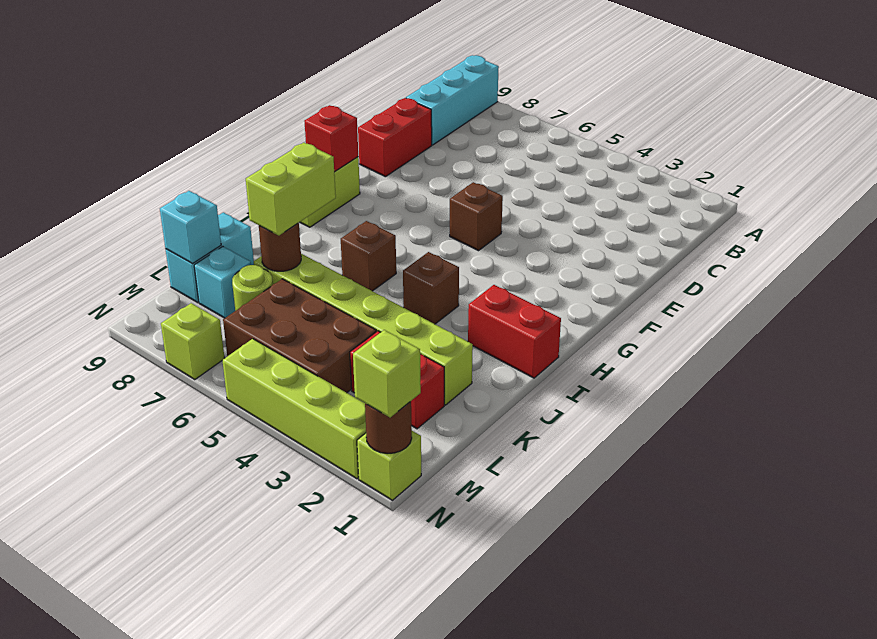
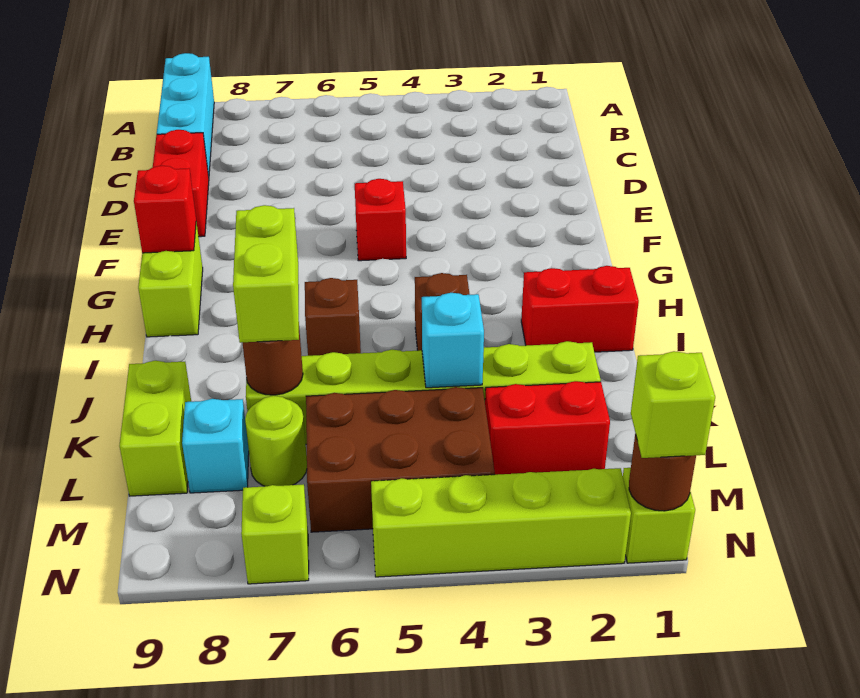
brown brick F5 level 1 -> red brick F5 level 1
cyan brick K9:L9 level 1 -> lime brick K9:L9 level 1
cyan brick L9 level 2 -> cyan brick K4 level 2

